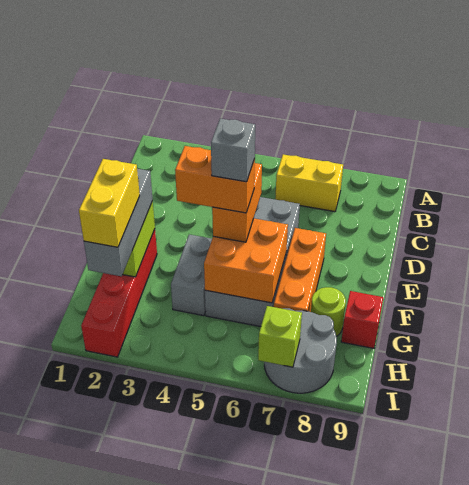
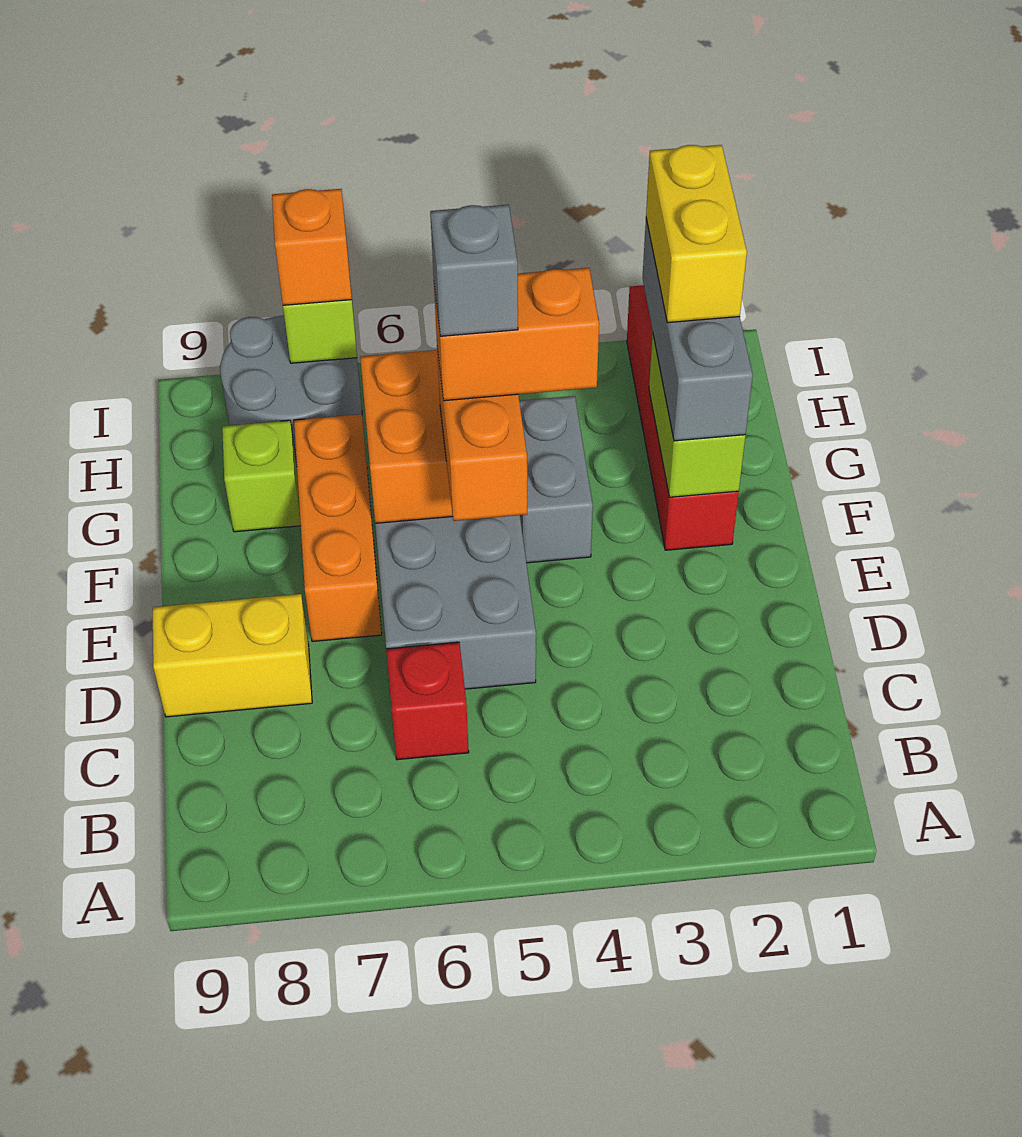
yellow brick B6:B7 level 1 -> yellow brick D8:D9 level 1
lime round brick G8 level 1 -> lime brick G8 level 1
red brick G9 level 1 -> red brick C6 level 1
none -> orange brick I7 level 3

